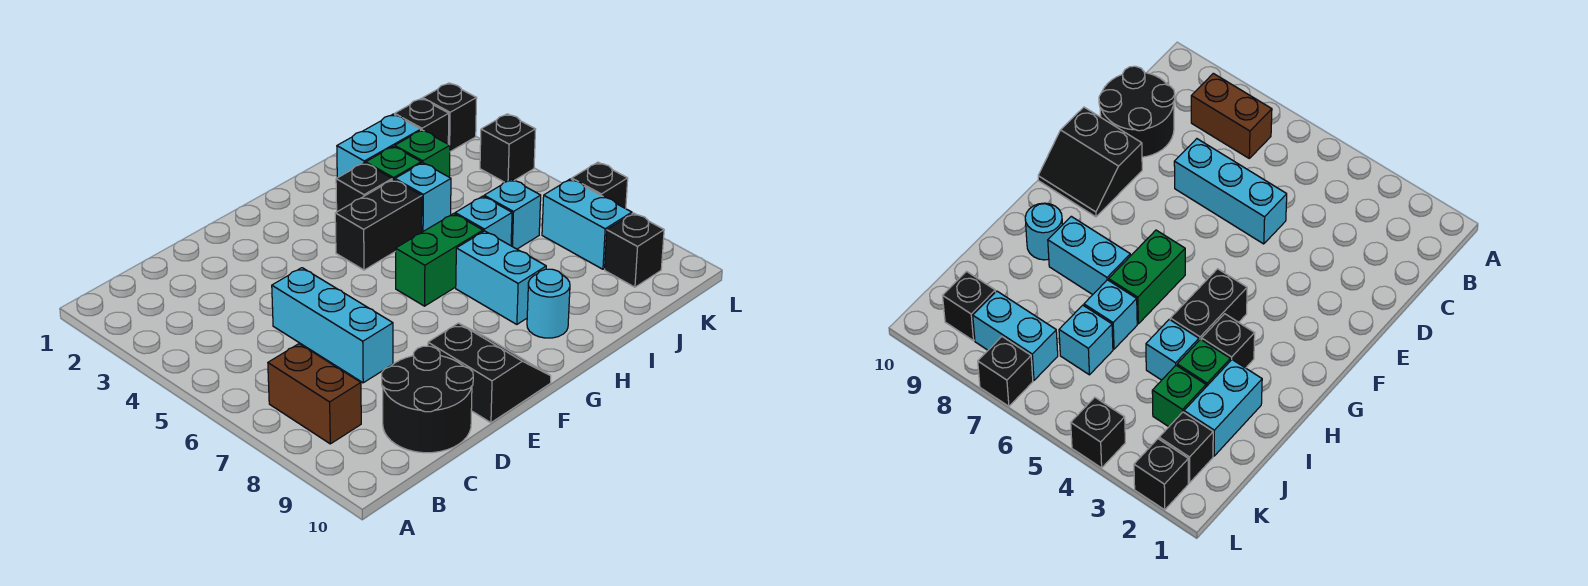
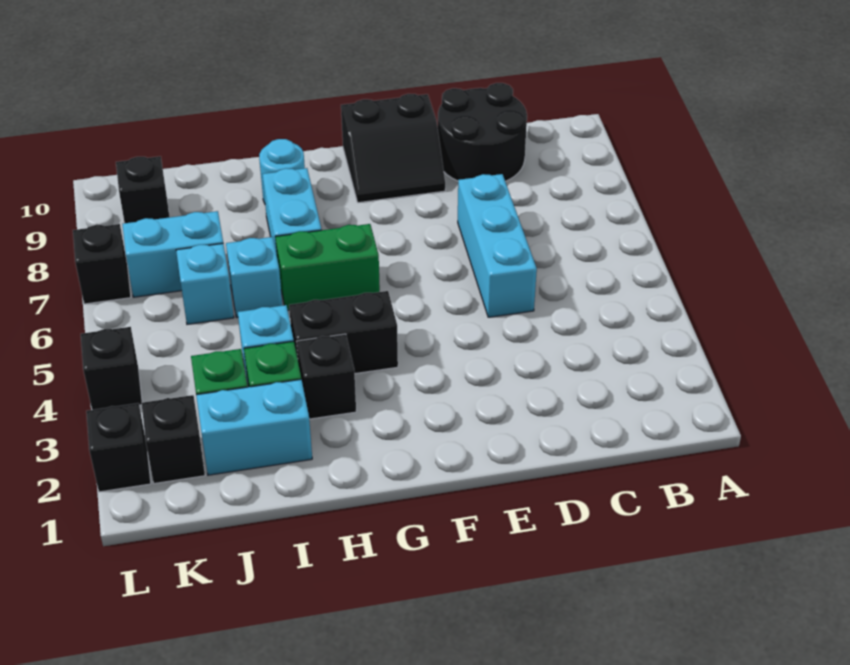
brown brick B7:B8 level 1 -> none
black slope E9:F10 level 1 top E -> black slope E9:F10 level 1 top 10
cyan brick K7:K8 level 1 -> cyan brick J7:K7 level 1

